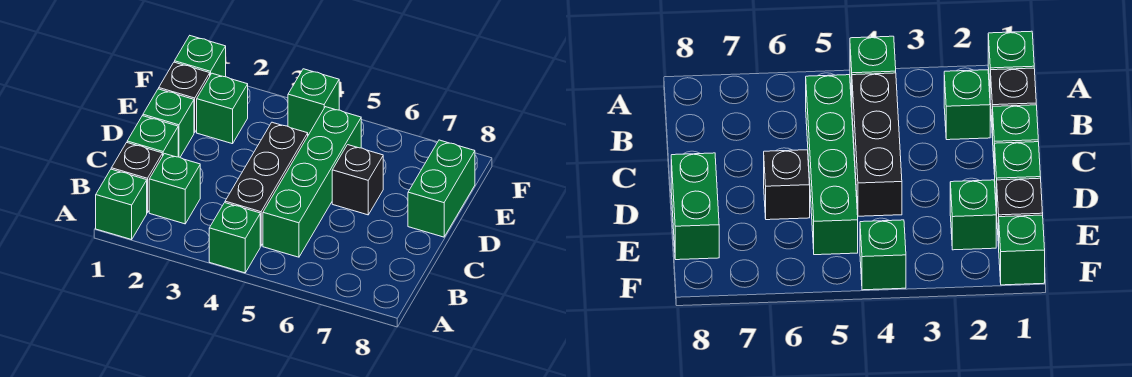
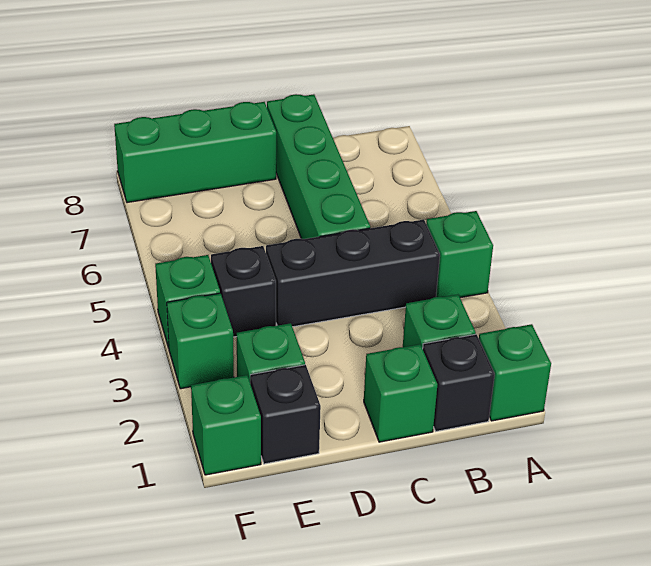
green brick B5:E5 level 1 -> green brick C5:C8 level 1
green brick D1 level 1 -> green brick F3 level 1
black brick D6 level 1 -> black brick E4 level 1
green brick D8:E8 level 1 -> green brick D8:F8 level 1

